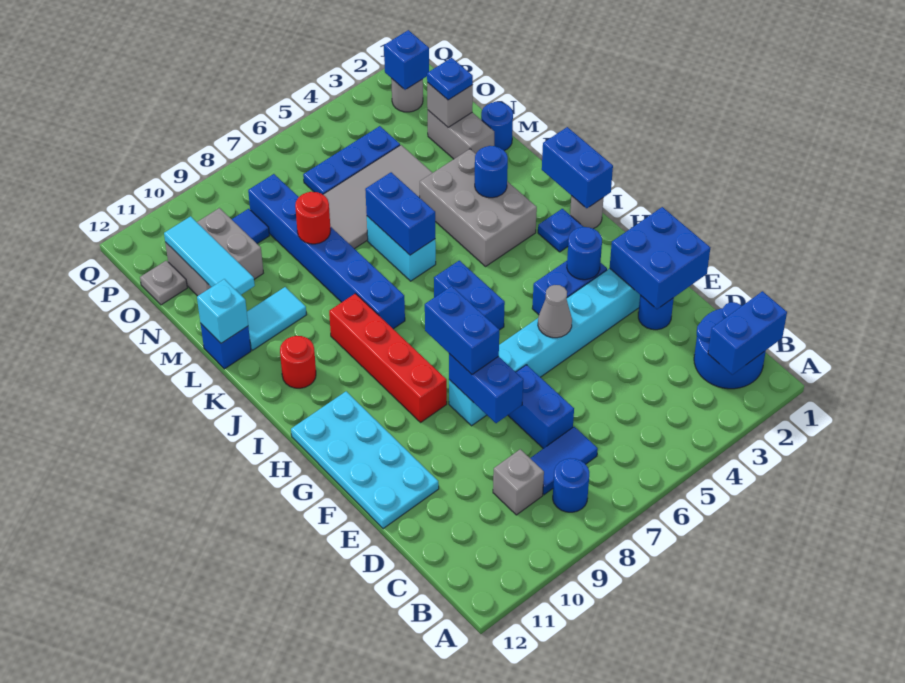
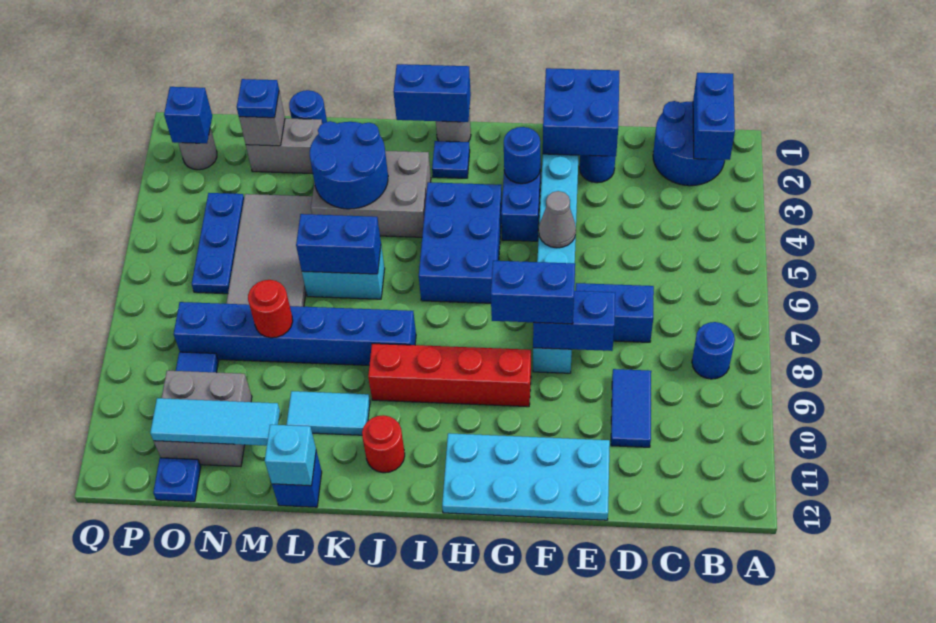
blue tile C7:C8 level 1 -> blue tile D9:D10 level 1
grey brick C9 level 1 -> none
blue brick H6:I6 level 1 -> blue brick H4:I6 level 1
blue round brick K3 level 2 -> blue round brick K3:L4 level 2
cyan tile L10:L11 level 1 -> cyan tile K10:L10 level 1
grey plate O12 level 1 -> blue plate O12 level 1

